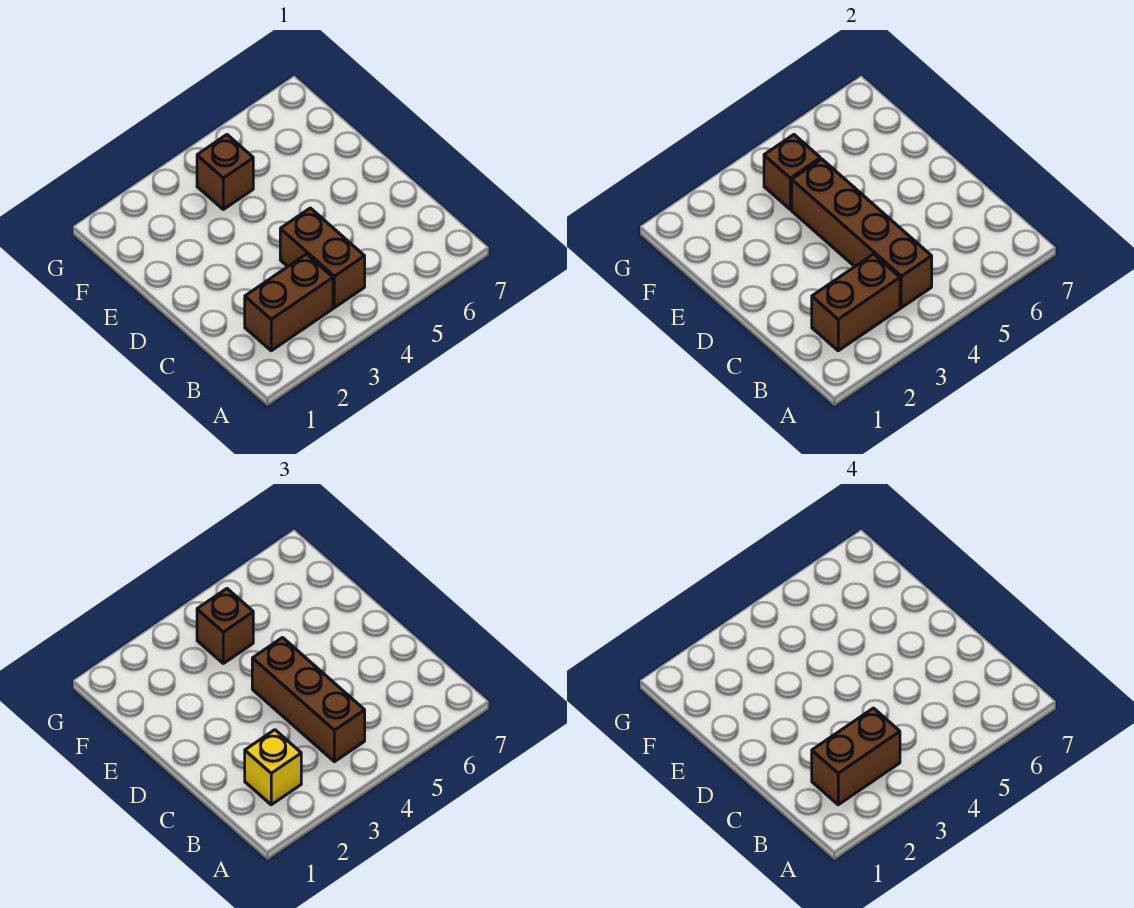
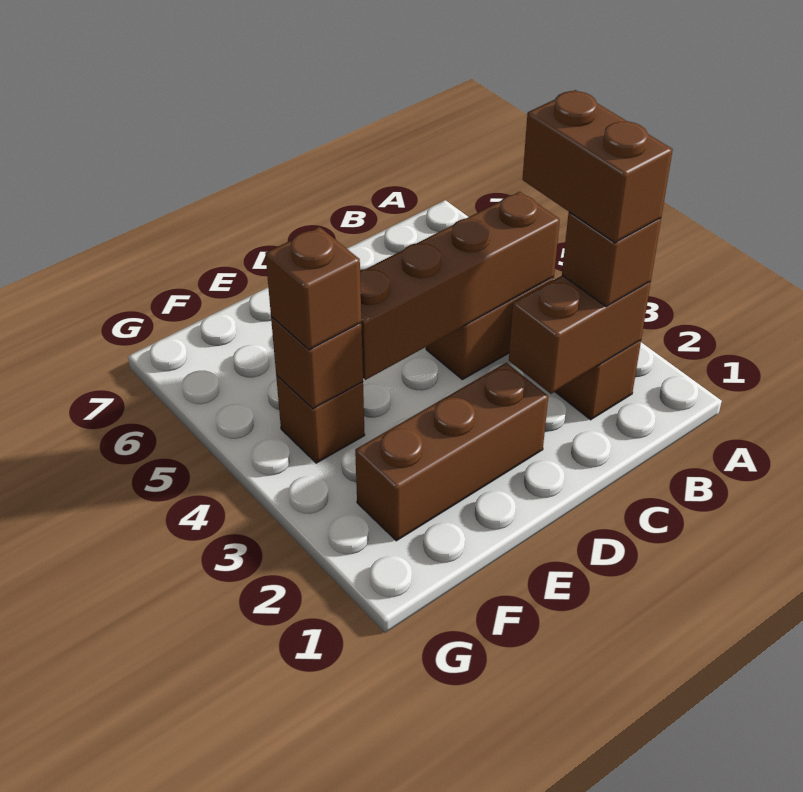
brown brick B2:B3 level 2 -> brown brick B2:C2 level 2
yellow brick B2 level 3 -> brown brick B2 level 3
brown brick B4:D4 level 3 -> brown brick D2:F2 level 1

